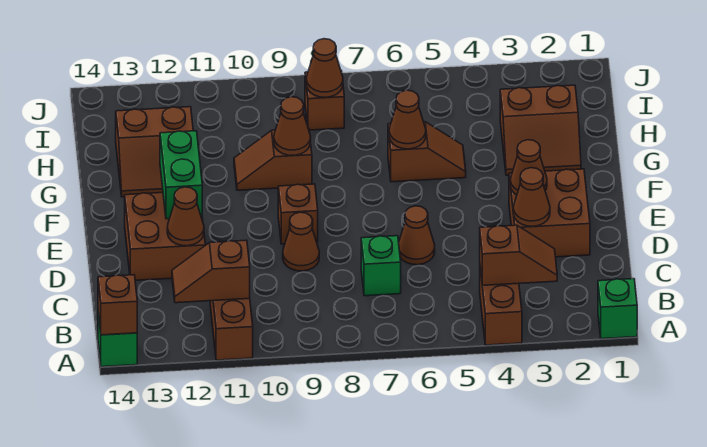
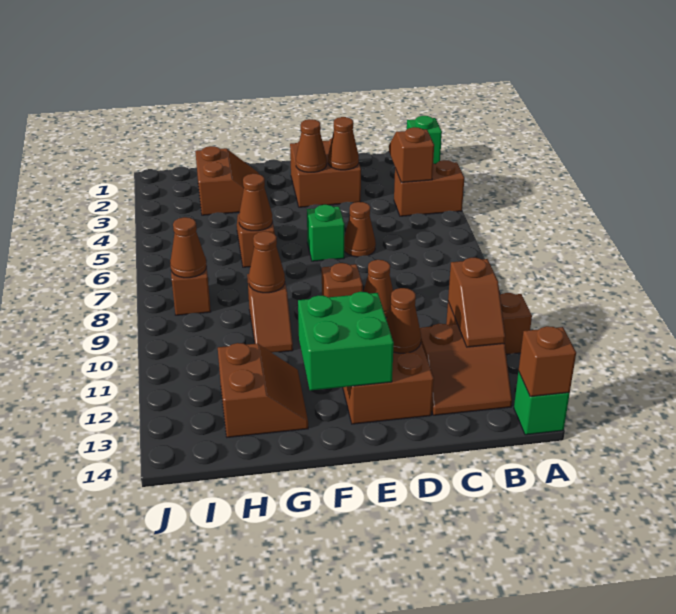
none -> brown slope B12:C13 level 1 top 12
green brick C7 level 1 -> green brick E6 level 1
green brick E12:F12 level 2 -> green brick E12:F13 level 2

